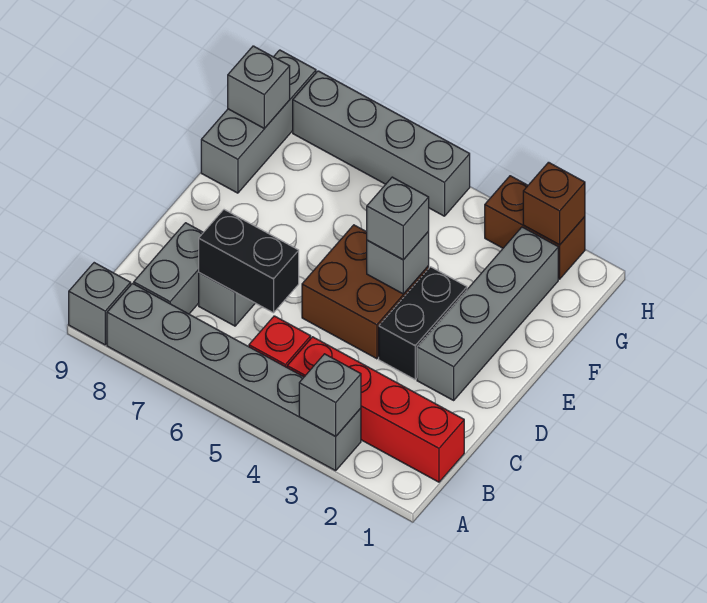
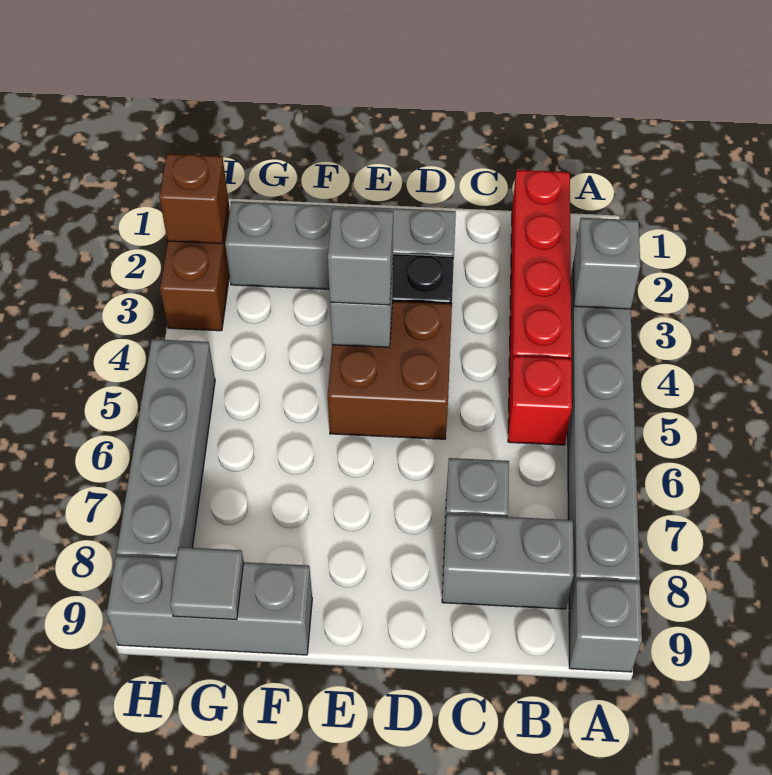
black brick C6:C7 level 2 -> none
grey brick G9 level 2 -> grey tile G9 level 2

